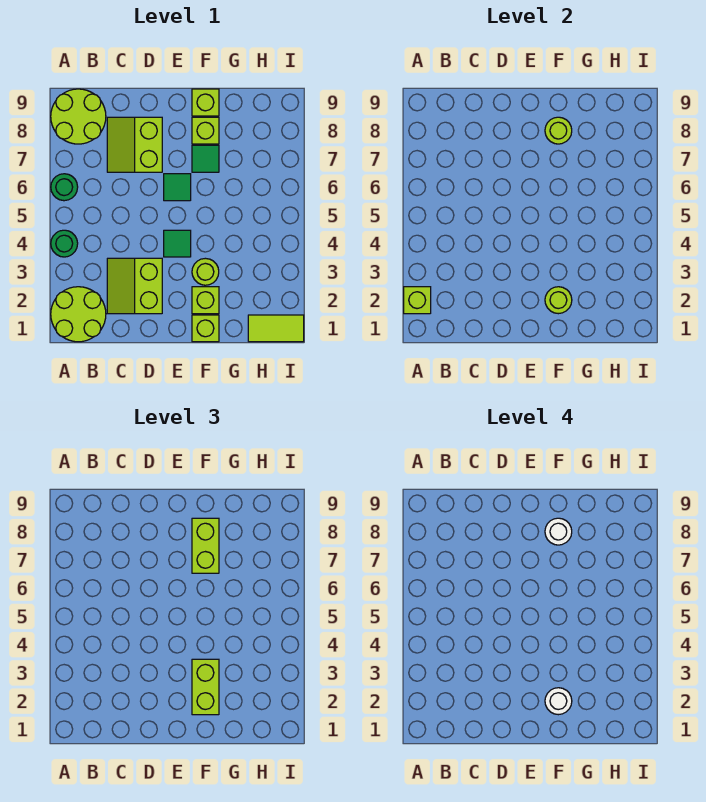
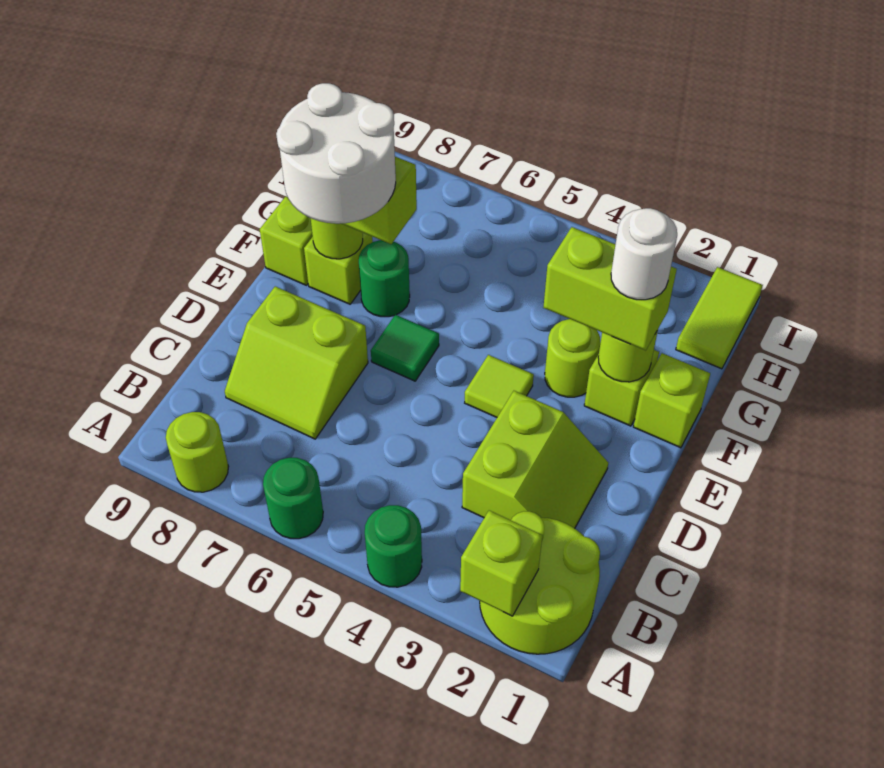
lime round brick A8:B9 level 1 -> lime round brick A8 level 1
lime slope C2:D3 level 1 top D -> lime slope C2:D3 level 1 top 3
green tile E4 level 1 -> lime tile E4 level 1
green tile F7 level 1 -> green round brick F7 level 1
white round brick F8 level 4 -> white round brick E7:F8 level 4

